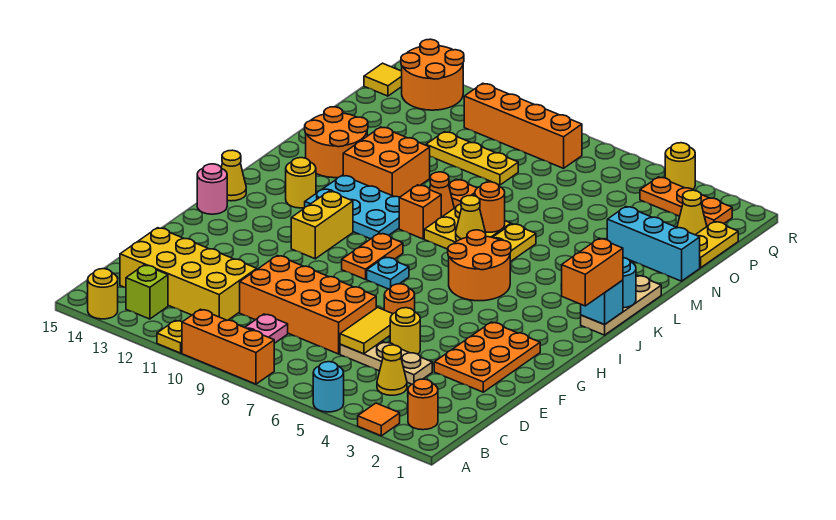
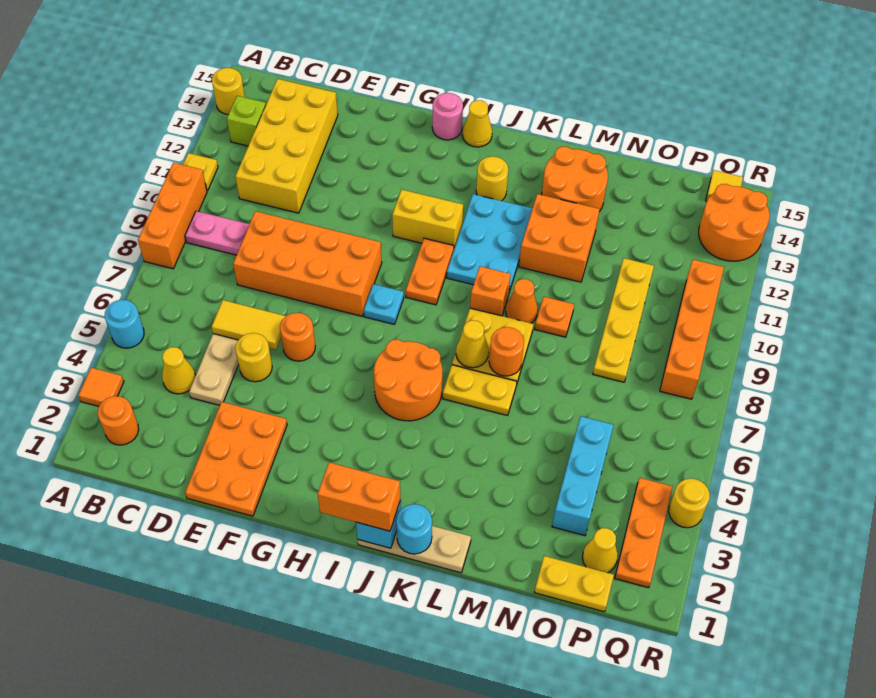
orange brick D7:E10 level 1 -> orange brick D8:G9 level 1
orange plate E2:G3 level 1 -> orange plate E1:F3 level 1
orange plate H9:I9 level 1 -> orange plate I9:I10 level 1
cyan brick N1:N3 level 1 -> cyan brick O3:O5 level 1
yellow plate O9:O11 level 1 -> yellow plate O8:O11 level 1

